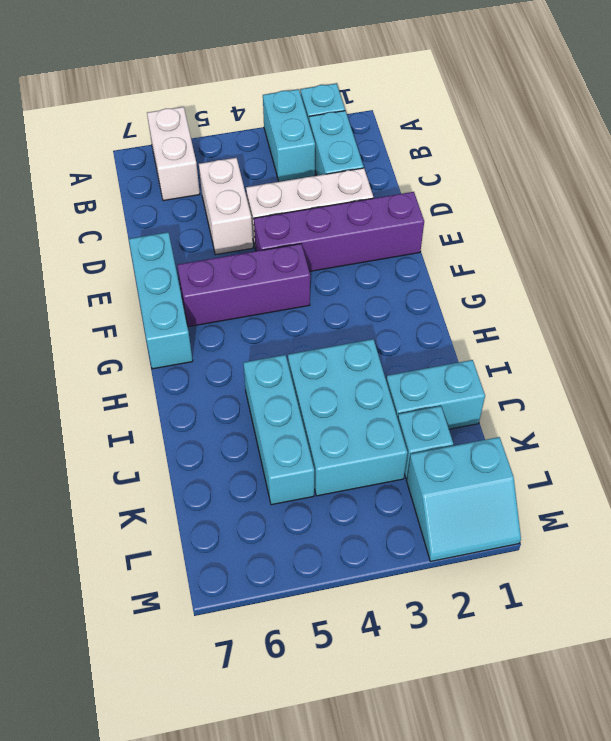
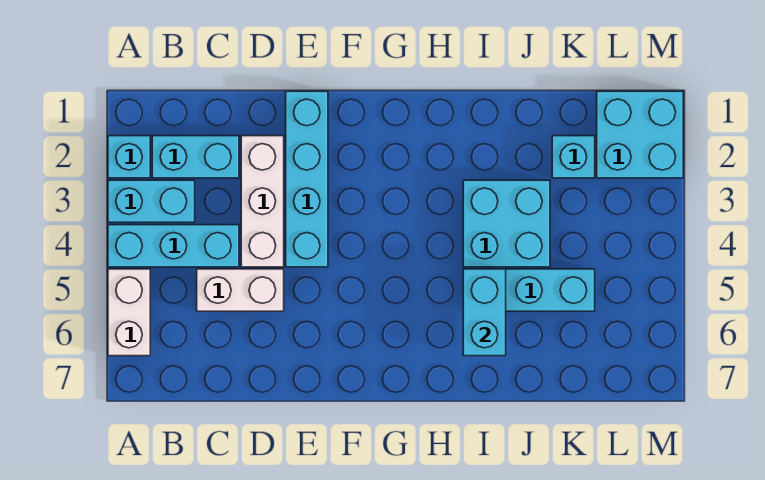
white brick A6:B6 level 1 -> white brick A5:A6 level 1
purple brick E1:E4 level 1 -> cyan brick E1:E4 level 1
cyan brick E7:G7 level 1 -> cyan brick A4:C4 level 1
purple brick F4:F6 level 1 -> none
cyan brick I3:K4 level 1 -> cyan brick I3:J4 level 1
cyan brick J1:J2 level 1 -> cyan brick I5:I6 level 2
cyan slope L1:M2 level 1 top L -> cyan brick L1:M2 level 1

